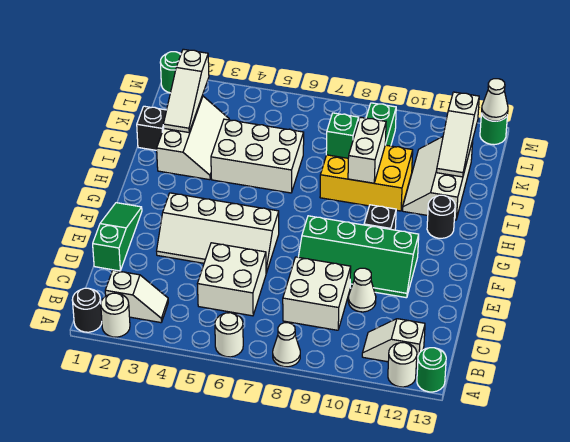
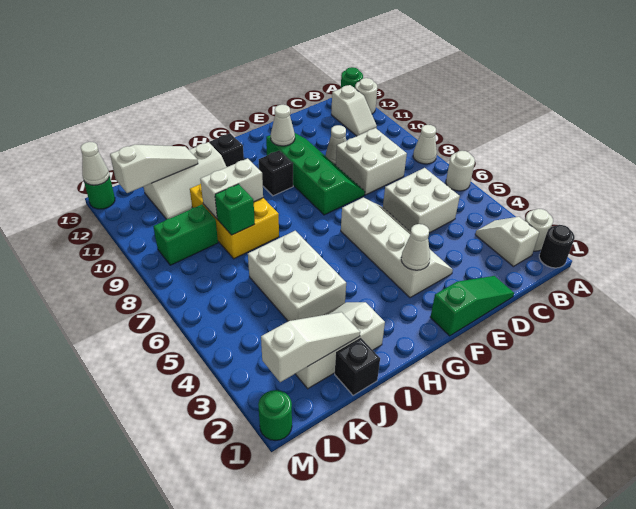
green slope D1:F1 level 1 top D -> green slope D1:F1 level 1 top F
none -> white cone F3 level 2
none -> white cone F11 level 2
black round brick H12 level 1 -> black brick H12 level 1

